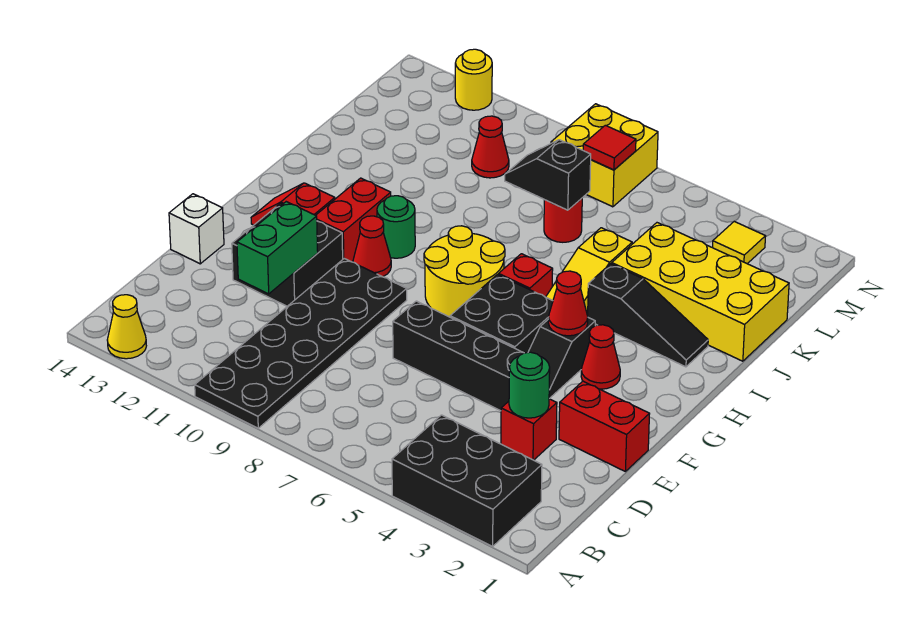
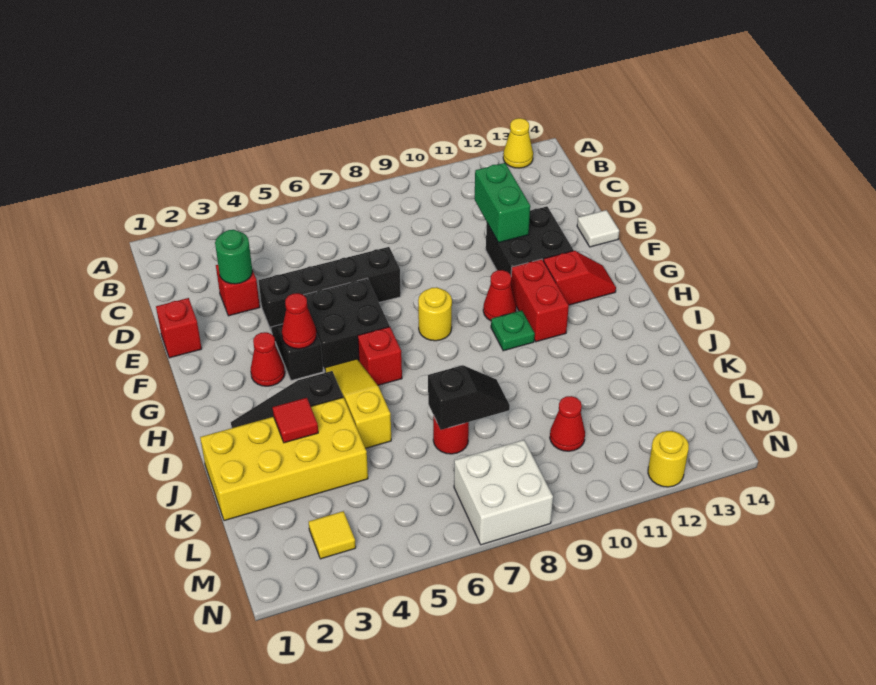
black brick A2:B4 level 1 -> none
black plate A9:F10 level 1 -> none
red brick E1:E2 level 1 -> red brick E1 level 1
white brick E14 level 1 -> white tile E14 level 1
yellow round brick G7:H8 level 1 -> yellow round brick G8 level 1
green round brick H10 level 1 -> green plate H10 level 1
yellow brick M7:N8 level 1 -> white brick M7:N8 level 1
red tile M7 level 2 -> red tile J3 level 2

